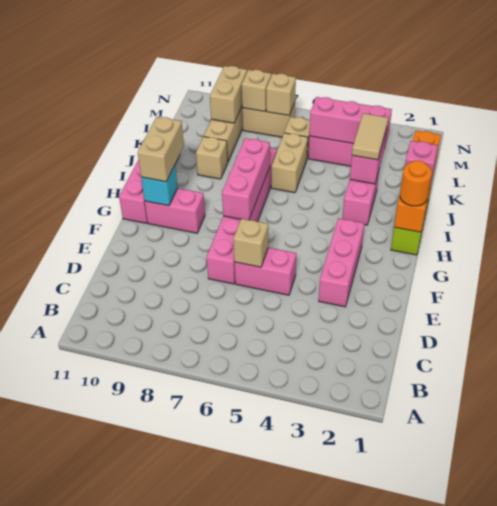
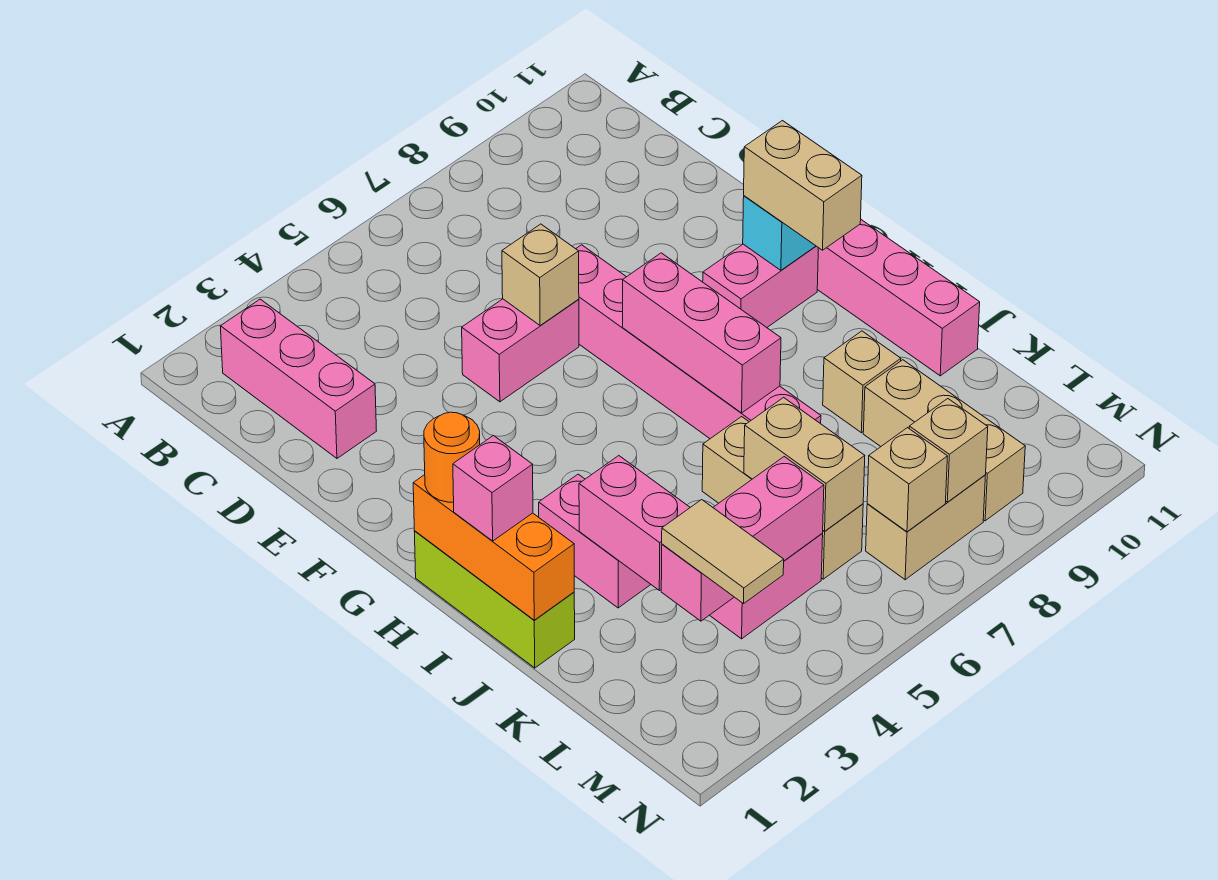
pink brick E3:G3 level 1 -> pink brick B2:D2 level 1
orange brick H1:K1 level 2 -> orange brick H1:J1 level 2
tan tile J3:K3 level 3 -> tan tile L3:M3 level 3
tan brick L9:M9 level 2 -> tan brick K6:L6 level 2

